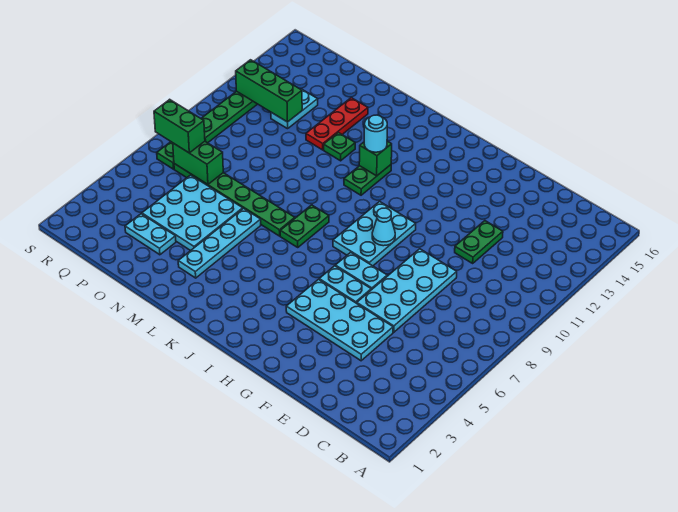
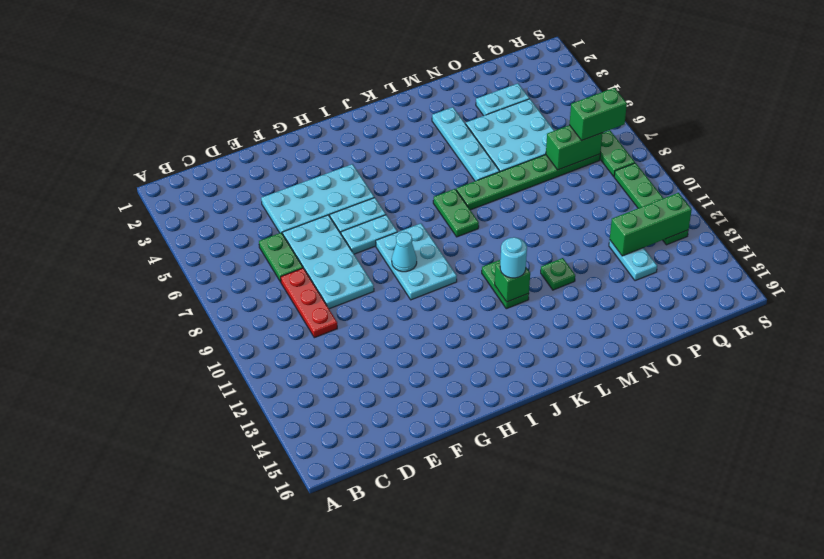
green plate E11:E12 level 1 -> green plate D6:D7 level 1
red plate N12:N14 level 1 -> red plate D8:D10 level 1

